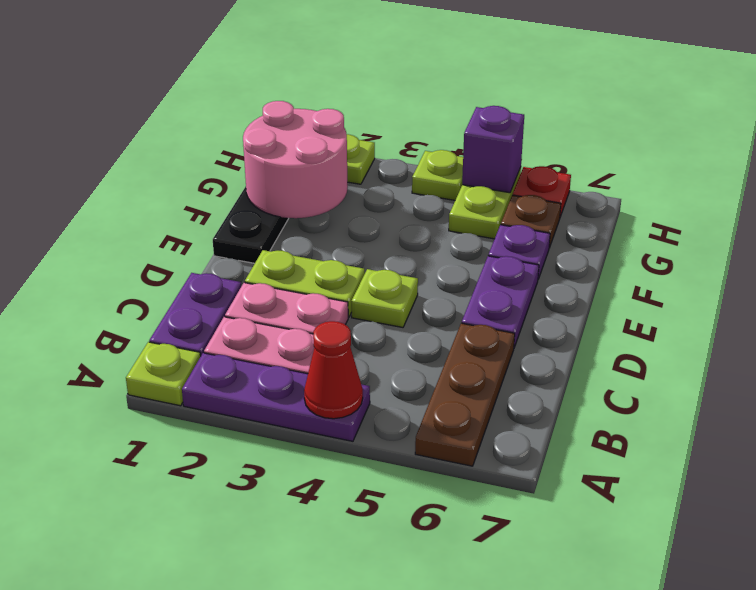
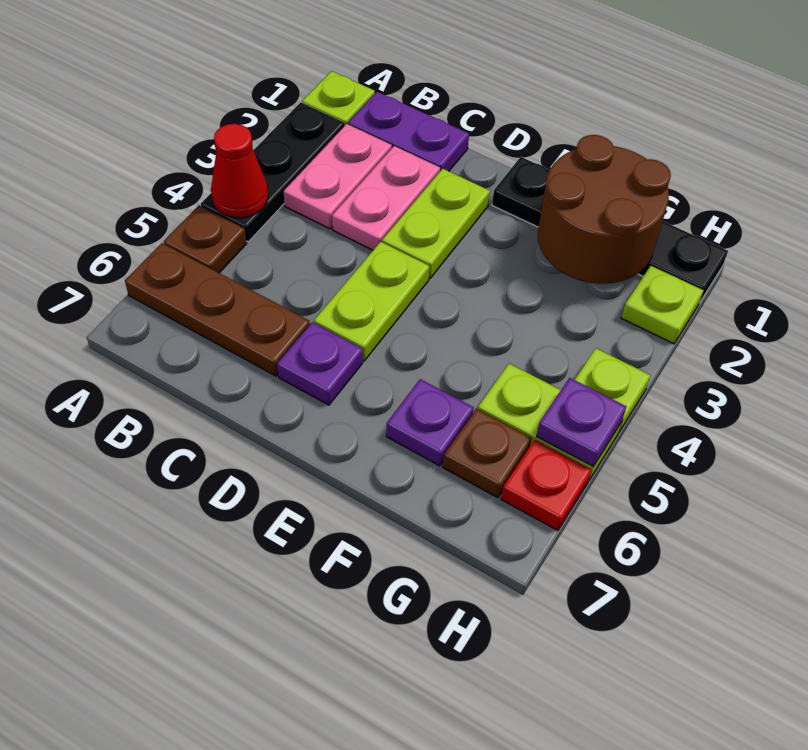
purple plate A2:A4 level 1 -> black plate A2:A4 level 1
none -> brown plate A5 level 1
lime plate D4 level 1 -> lime plate D4:D5 level 1
purple plate D6:E6 level 1 -> purple plate D6 level 1
pink round brick F1:G2 level 2 -> brown round brick F1:G2 level 2
purple brick H5 level 2 -> purple plate H5 level 2

